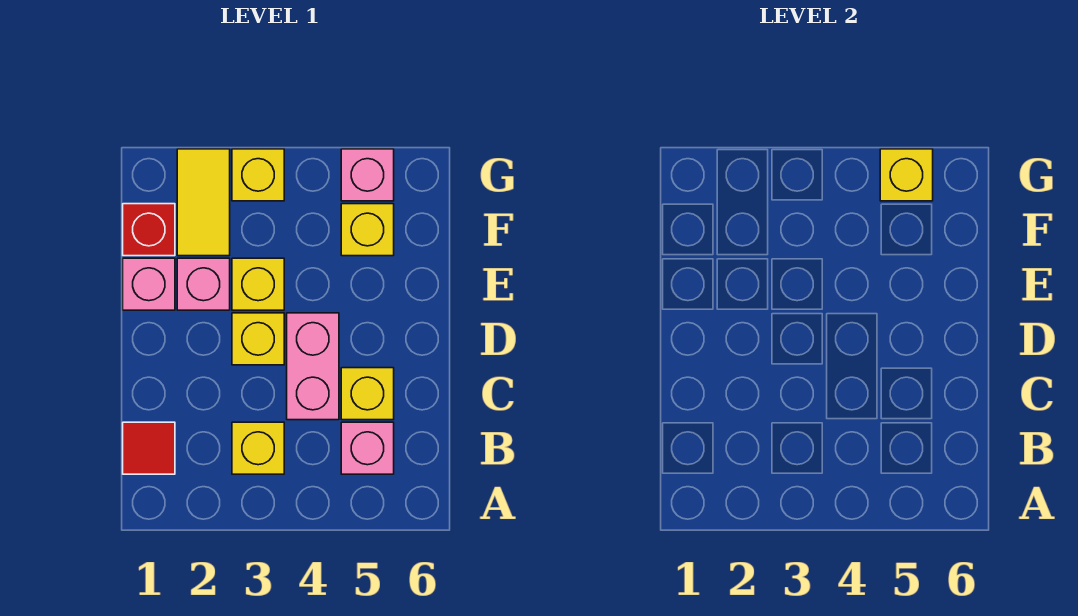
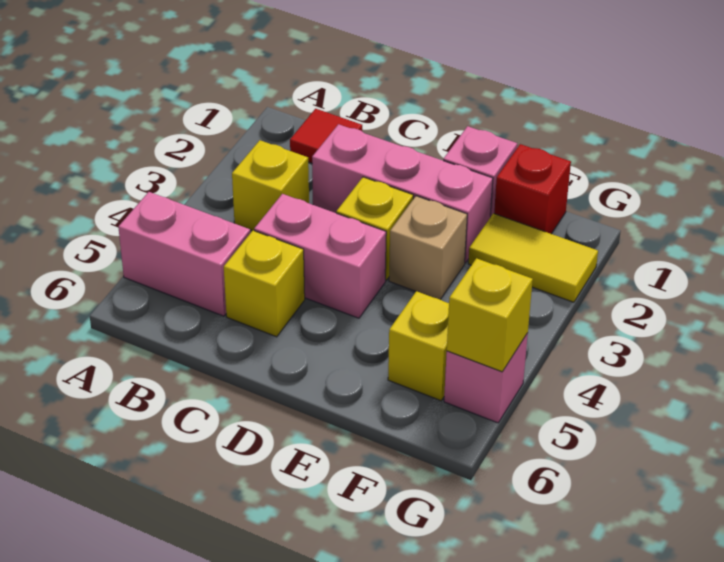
pink brick B5 level 1 -> pink brick A5:B5 level 1
pink brick E2 level 1 -> pink brick C2:E2 level 1
yellow brick E3 level 1 -> tan brick E3 level 1
yellow brick G3 level 1 -> none

